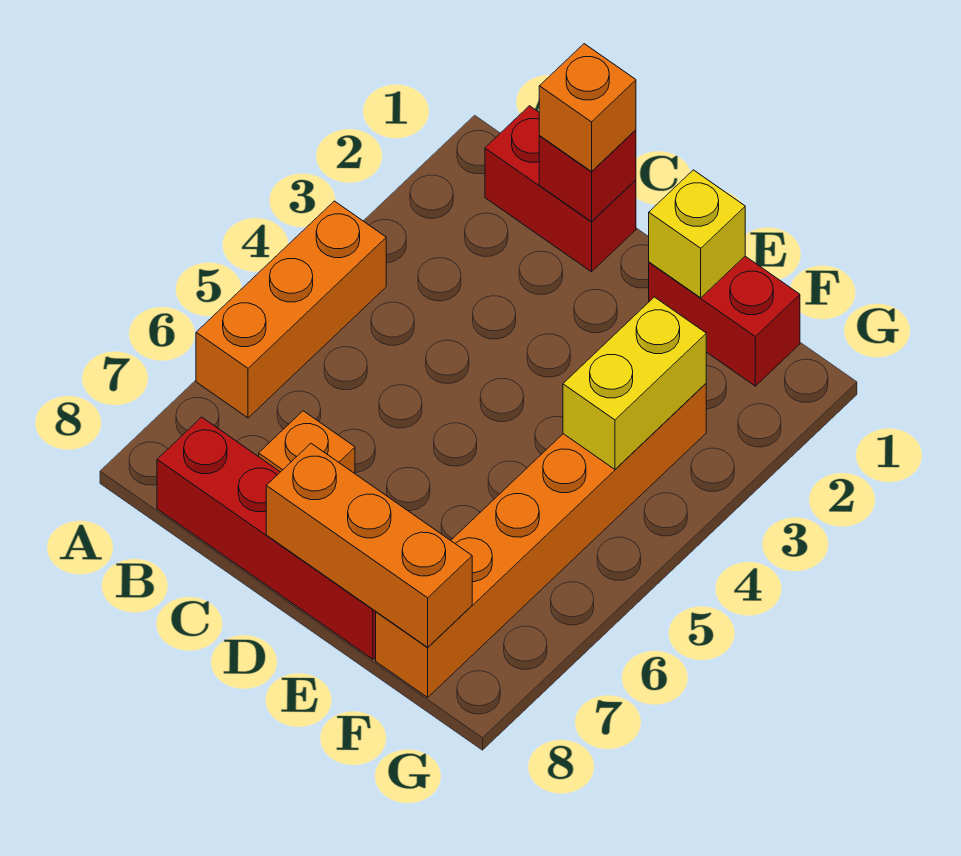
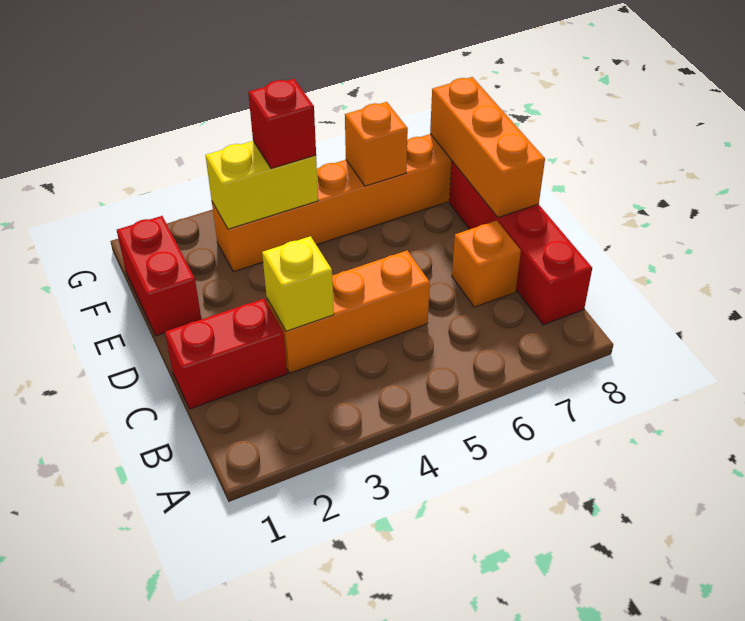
orange brick A4:A6 level 1 -> orange brick C3:C5 level 1
red brick B1:C1 level 1 -> red brick C1:C2 level 1
red brick C1 level 2 -> red brick F4 level 3
orange brick C1 level 3 -> orange brick F6 level 2
yellow brick E1 level 2 -> yellow brick C3 level 2

